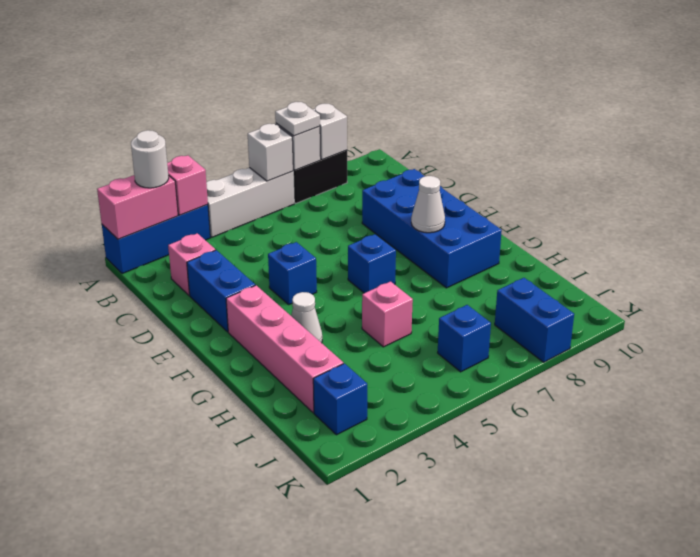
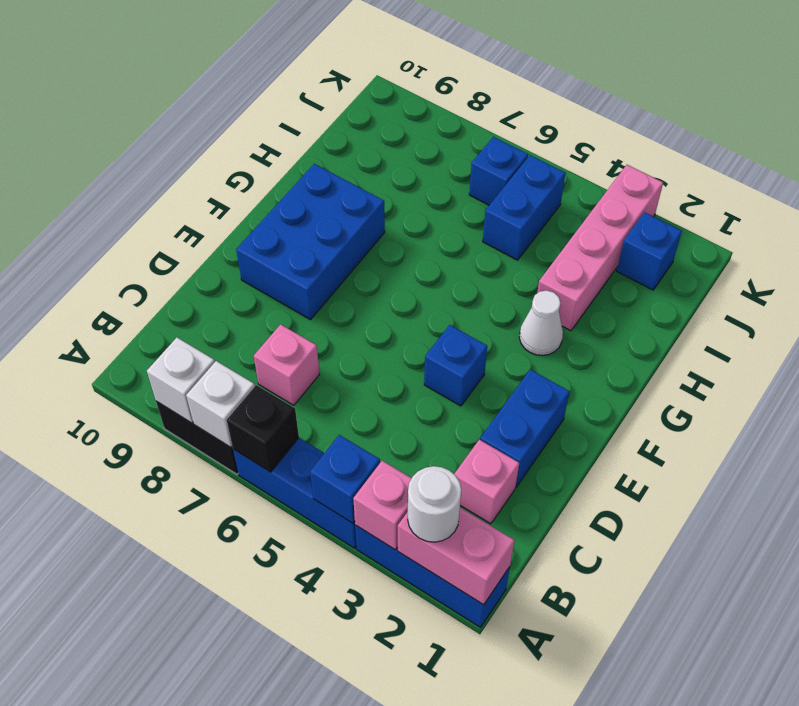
white brick A4:A6 level 1 -> blue brick A4:A6 level 1
white brick A6 level 2 -> black brick A6 level 2
white plate A7 level 3 -> none
blue brick D8:G9 level 1 -> blue brick E8:G9 level 1
pink brick F2:I2 level 1 -> pink brick H3:K3 level 1
blue brick F6 level 1 -> blue brick A4 level 2
white cone F8 level 2 -> none
pink brick H5 level 1 -> pink brick C7 level 1
blue brick J8:K8 level 1 -> blue brick I5:J5 level 1

